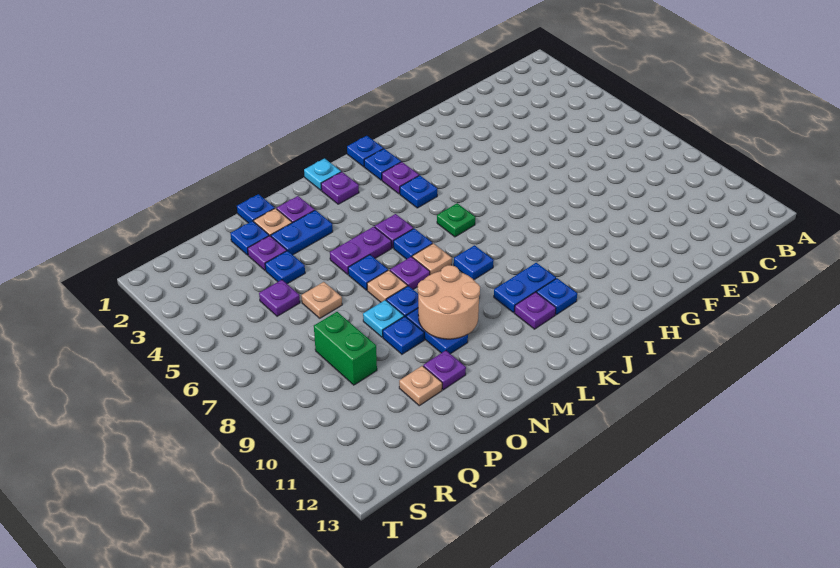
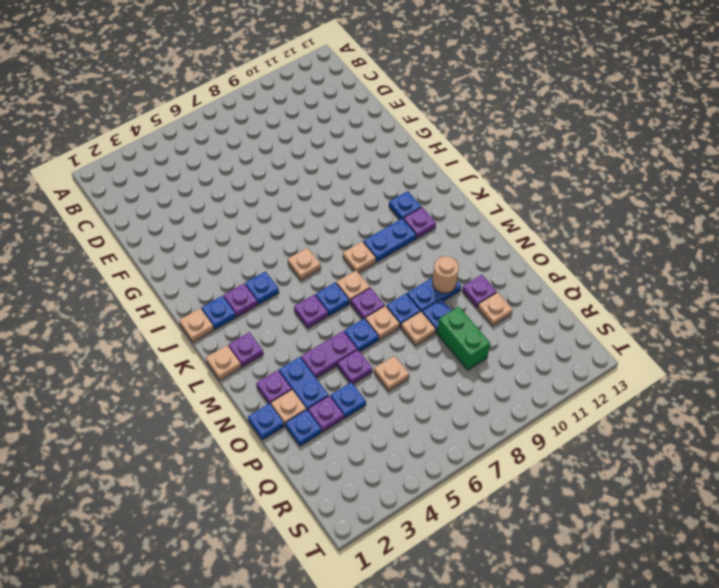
blue plate J1 level 1 -> tan plate J1 level 1
green plate J6 level 1 -> tan plate J6 level 1
blue plate J10:K10 level 1 -> blue plate K9:K10 level 1
blue plate K8 level 1 -> tan plate K8 level 1
cyan plate L1 level 1 -> tan plate L1 level 1
purple plate M5:N5 level 1 -> purple plate N4:N5 level 1
tan round brick M9:N10 level 2 -> tan round brick N10 level 2
cyan plate O8 level 1 -> tan plate O8 level 1
purple plate Q5 level 1 -> purple plate O5 level 1
green brick Q8:Q9 level 1 -> green brick P9:Q9 level 1

